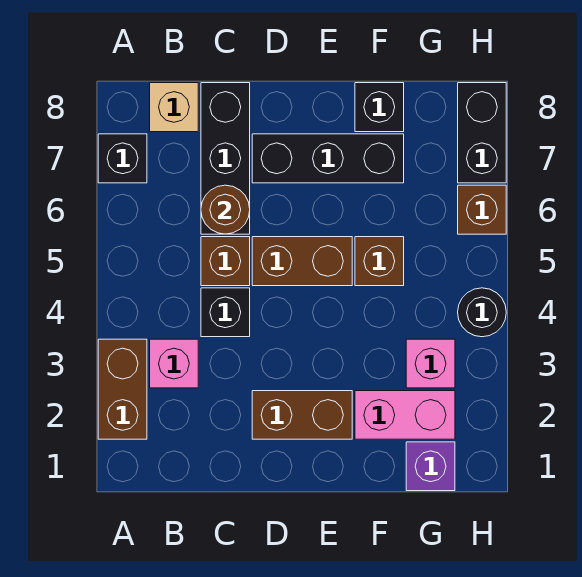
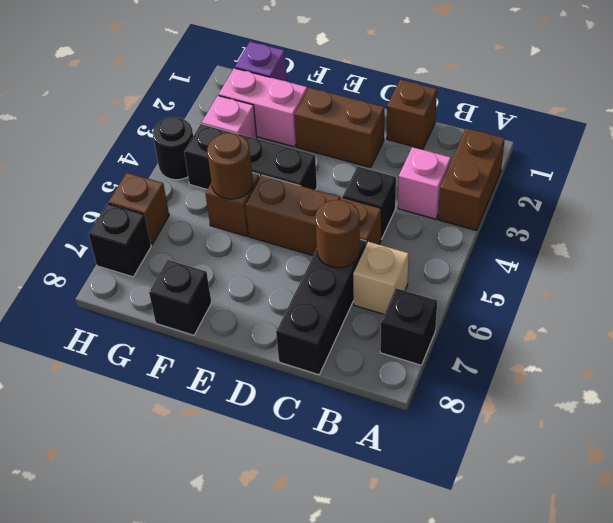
tan brick B8 level 1 -> tan brick B6 level 1
none -> brown brick C1 level 1
black brick D7:F7 level 1 -> black brick E4:G4 level 1
none -> brown round brick F5 level 2
black brick H7:H8 level 1 -> black brick H7 level 1

